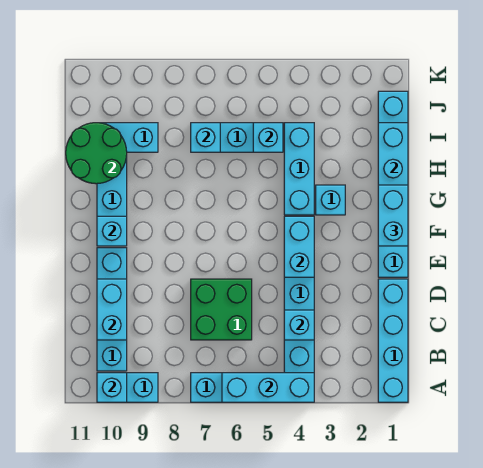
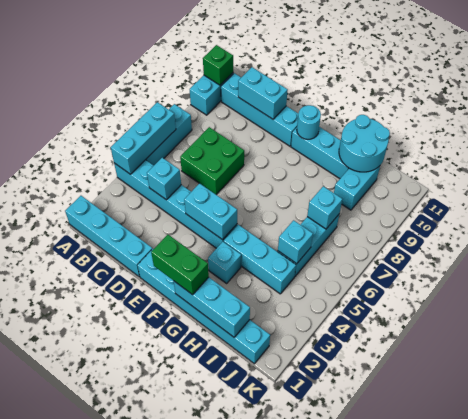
cyan brick A10 level 2 -> green brick A10 level 2
cyan brick F1:G1 level 3 -> green brick F1:G1 level 3
cyan brick F10 level 2 -> cyan round brick F10 level 2
green round brick H10:I11 level 2 -> cyan round brick H10:I11 level 2

